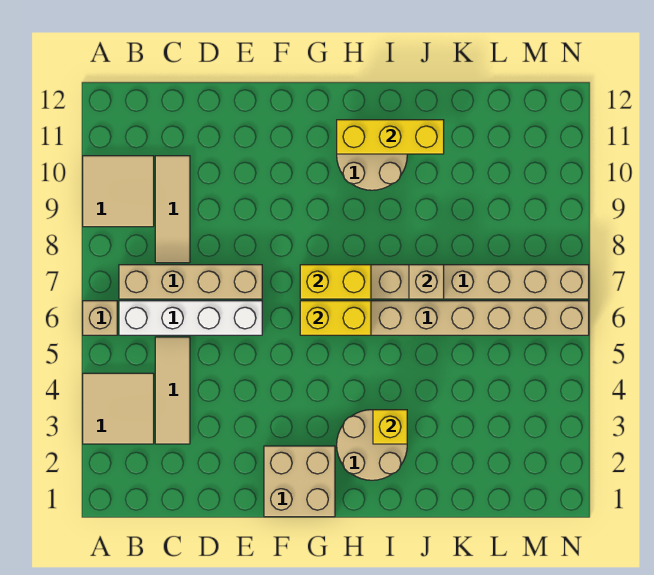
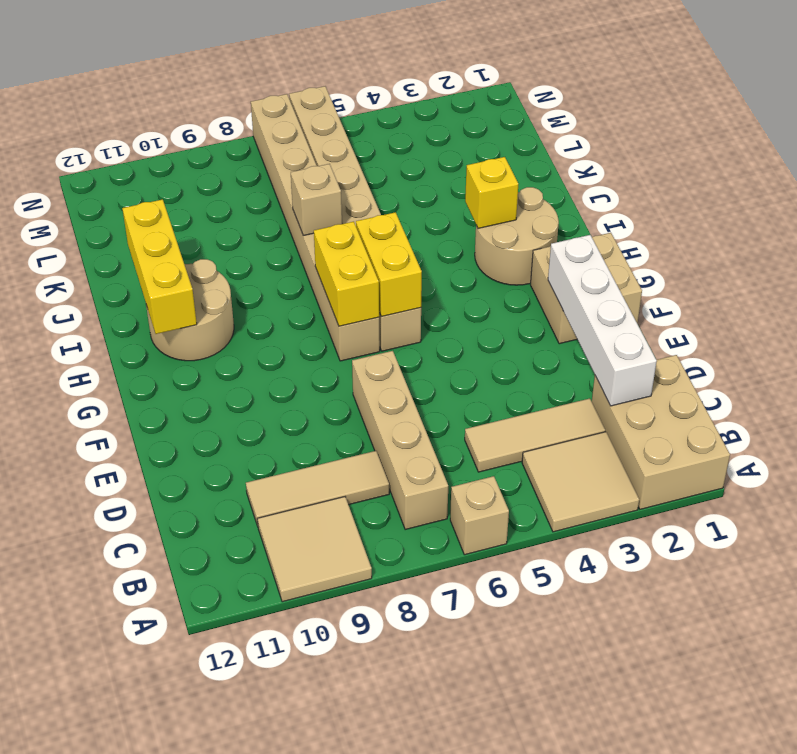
none -> tan brick A1:C2 level 1
white brick B6:E6 level 1 -> white brick C2:F2 level 2

